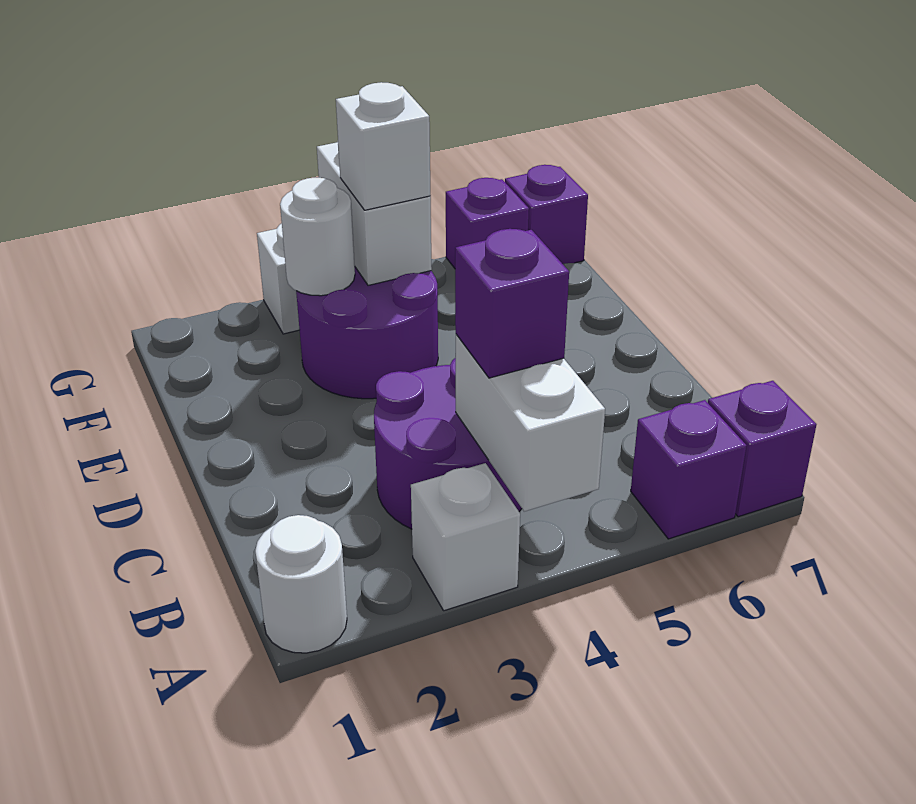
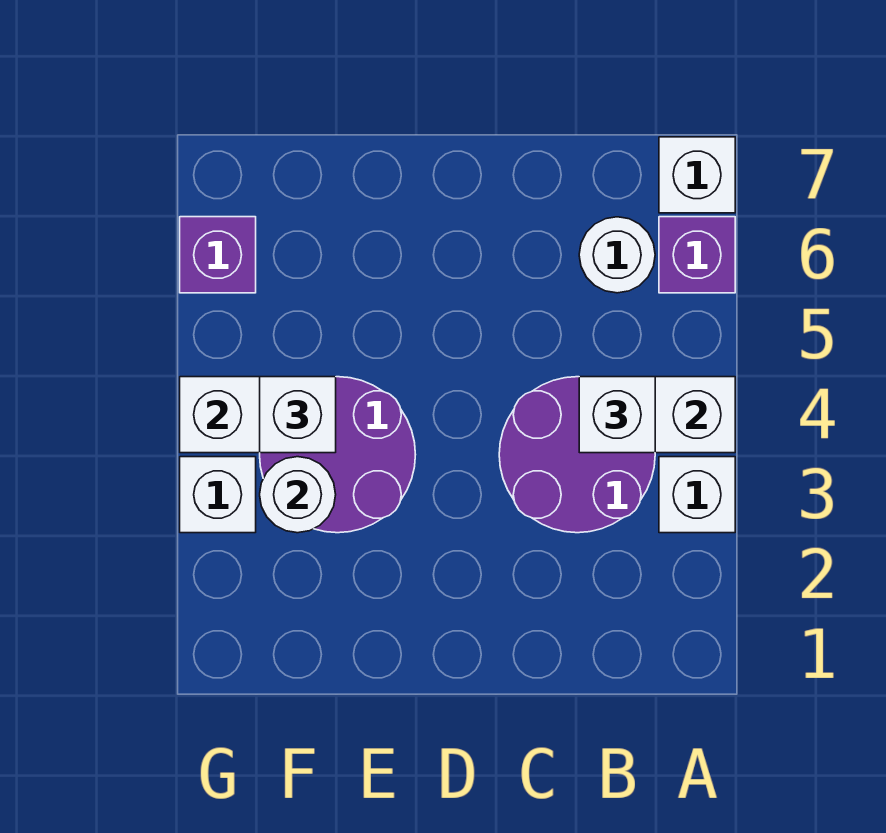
white round brick A1 level 1 -> white round brick B6 level 1
purple brick A7 level 1 -> white brick A7 level 1
purple brick B4 level 3 -> white brick B4 level 3
purple brick G7 level 1 -> none

